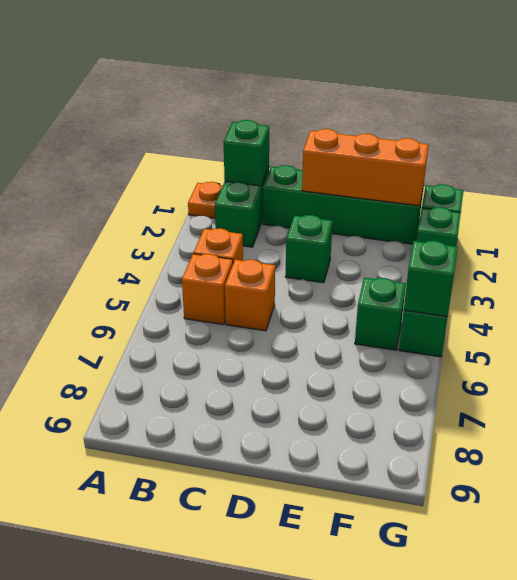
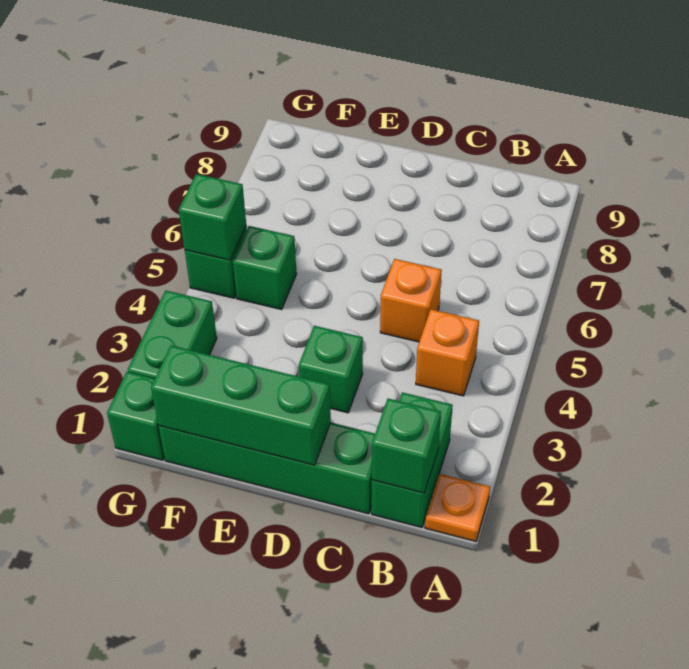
orange brick B5 level 1 -> none
orange brick D1:F1 level 2 -> green brick D1:F1 level 2
green brick G2 level 1 -> green brick G2:G3 level 1

